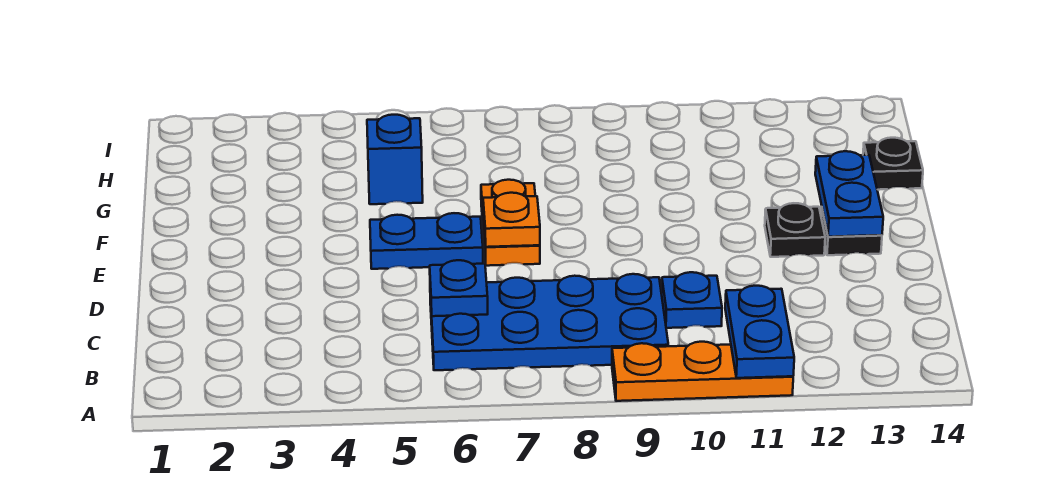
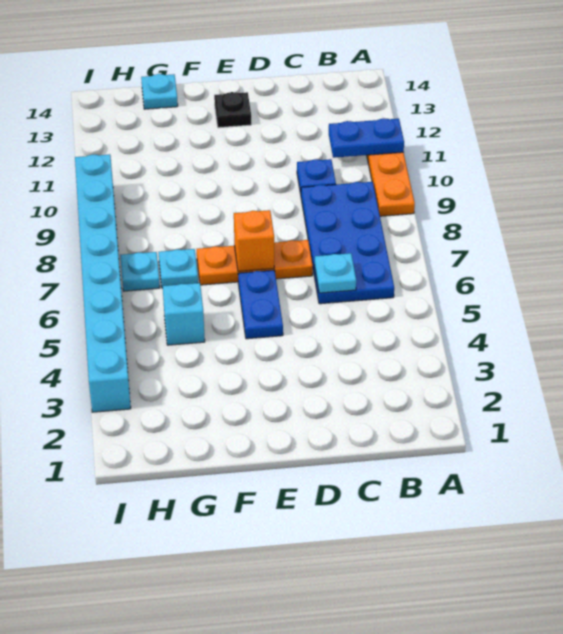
blue plate C6 level 2 -> cyan plate C6 level 2
orange plate E7:F7 level 1 -> orange plate D7:F7 level 1
orange plate E7 level 2 -> orange brick E7 level 2
black plate E12 level 1 -> none
blue plate E13:F13 level 2 -> none
blue brick G5 level 1 -> cyan brick G5 level 1
none -> cyan plate G7 level 1
black plate G14 level 1 -> cyan plate G14 level 1
none -> cyan plate H7 level 1
none -> cyan brick I3:I10 level 1

